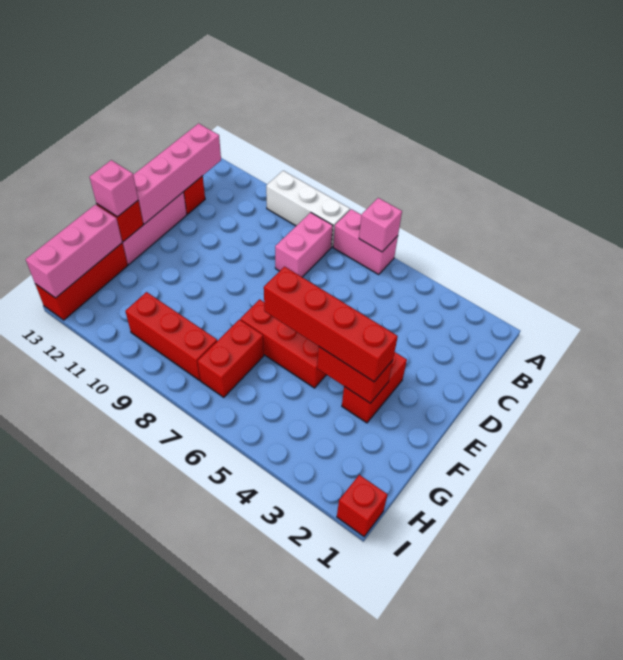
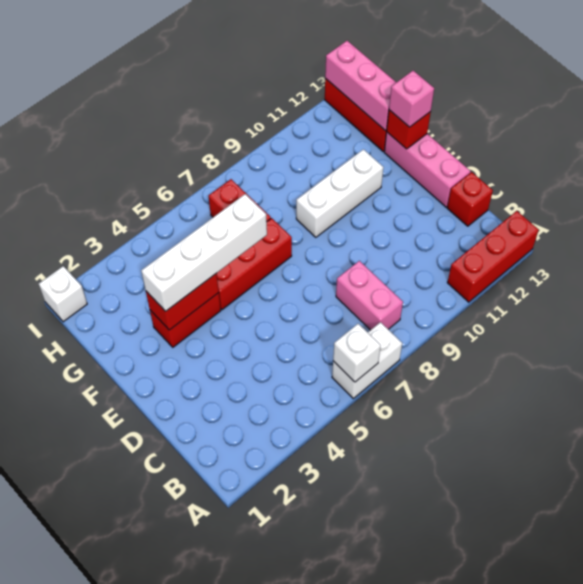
pink brick A6:A7 level 1 -> white brick A6:A7 level 1
pink brick A6 level 2 -> white brick A6 level 2
white brick A8:A10 level 1 -> white brick F9:F11 level 1
pink brick B13:E13 level 2 -> none
red brick E3:F3 level 1 -> red brick F3:F4 level 1
red brick F3:F6 level 3 -> white brick F3:F6 level 3
red brick H8:H10 level 1 -> red brick A11:A13 level 1
red brick I1 level 1 -> white brick I1 level 1

